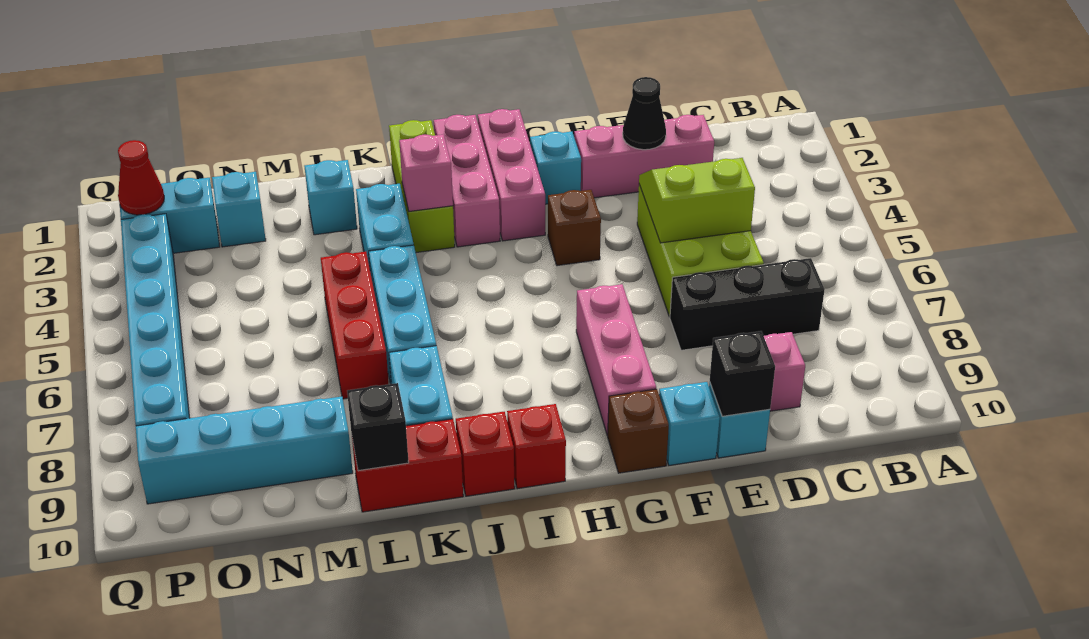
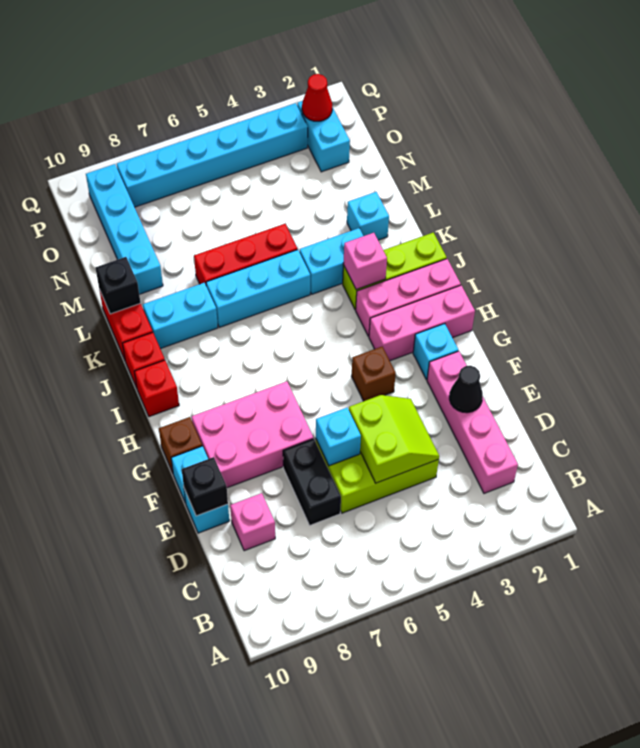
black brick C7:E7 level 1 -> black brick D7:E7 level 1
pink brick D2:F2 level 1 -> pink brick C2:F2 level 1
pink brick G7:G9 level 1 -> pink brick F7:G9 level 1
cyan brick N2 level 1 -> cyan brick E6 level 2

